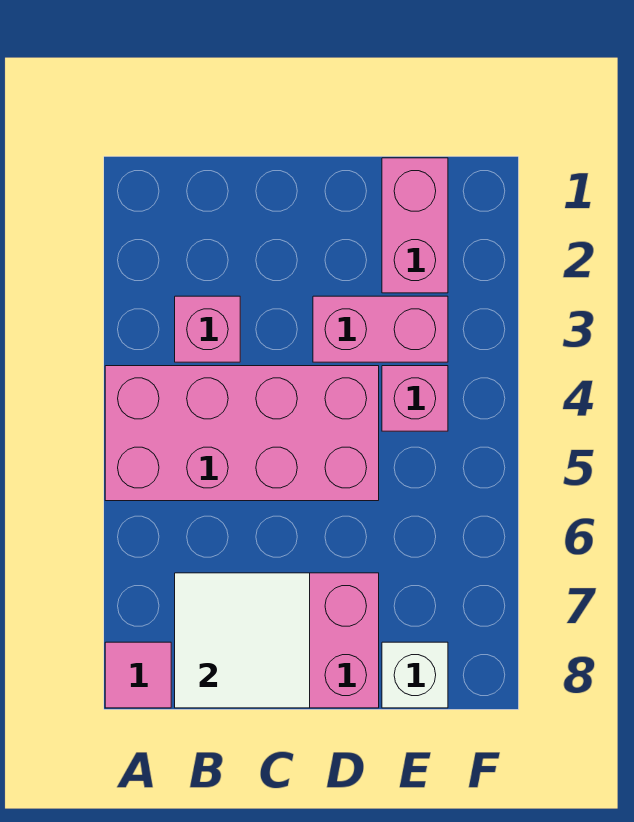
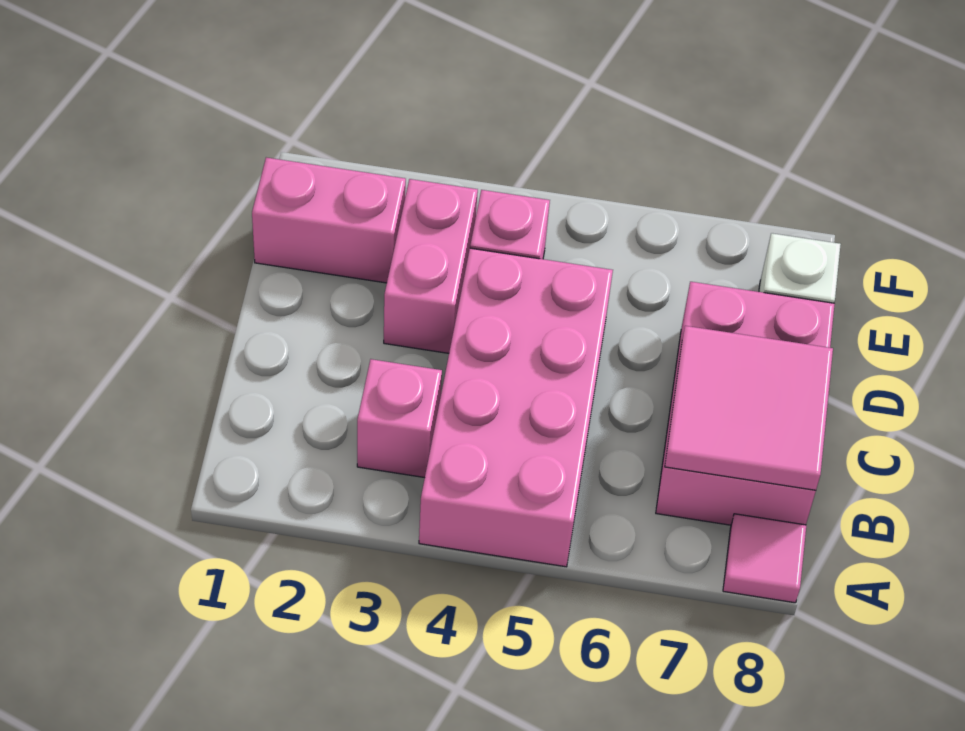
white tile B7:C8 level 2 -> pink tile B7:C8 level 2

